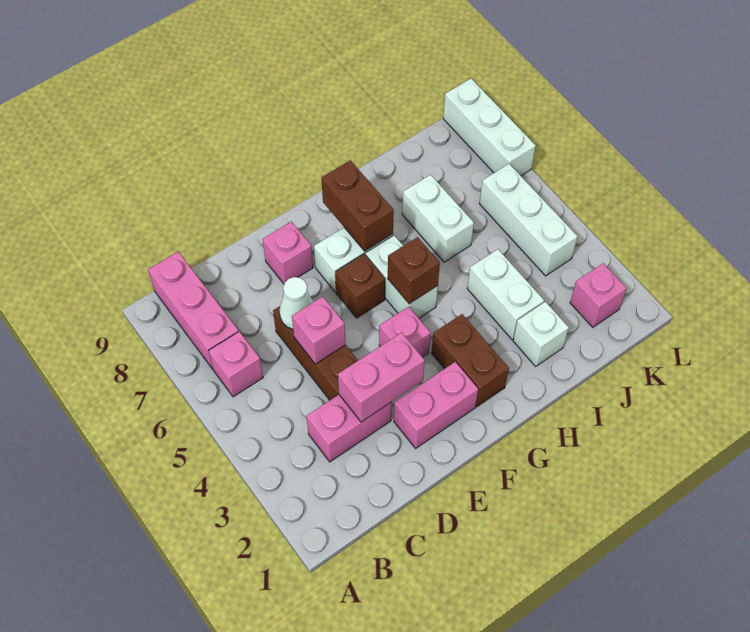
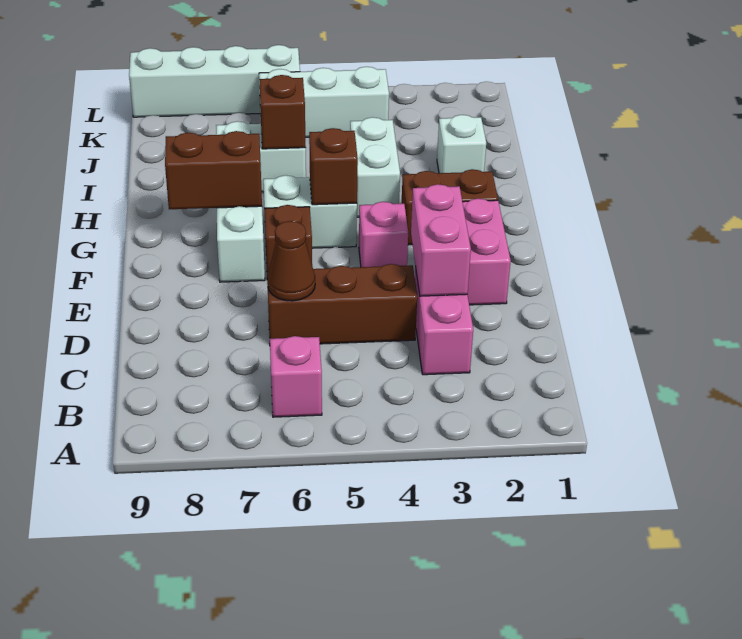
pink brick B7:B9 level 1 -> none
pink brick D5 level 2 -> none
white cone D6 level 2 -> brown cone D6 level 2
pink brick E8 level 1 -> none
white brick I3:I4 level 1 -> white brick H4:I4 level 1
none -> brown brick I6 level 2
pink brick K2 level 1 -> none
white brick L7:L9 level 1 -> white brick L6:L9 level 1

